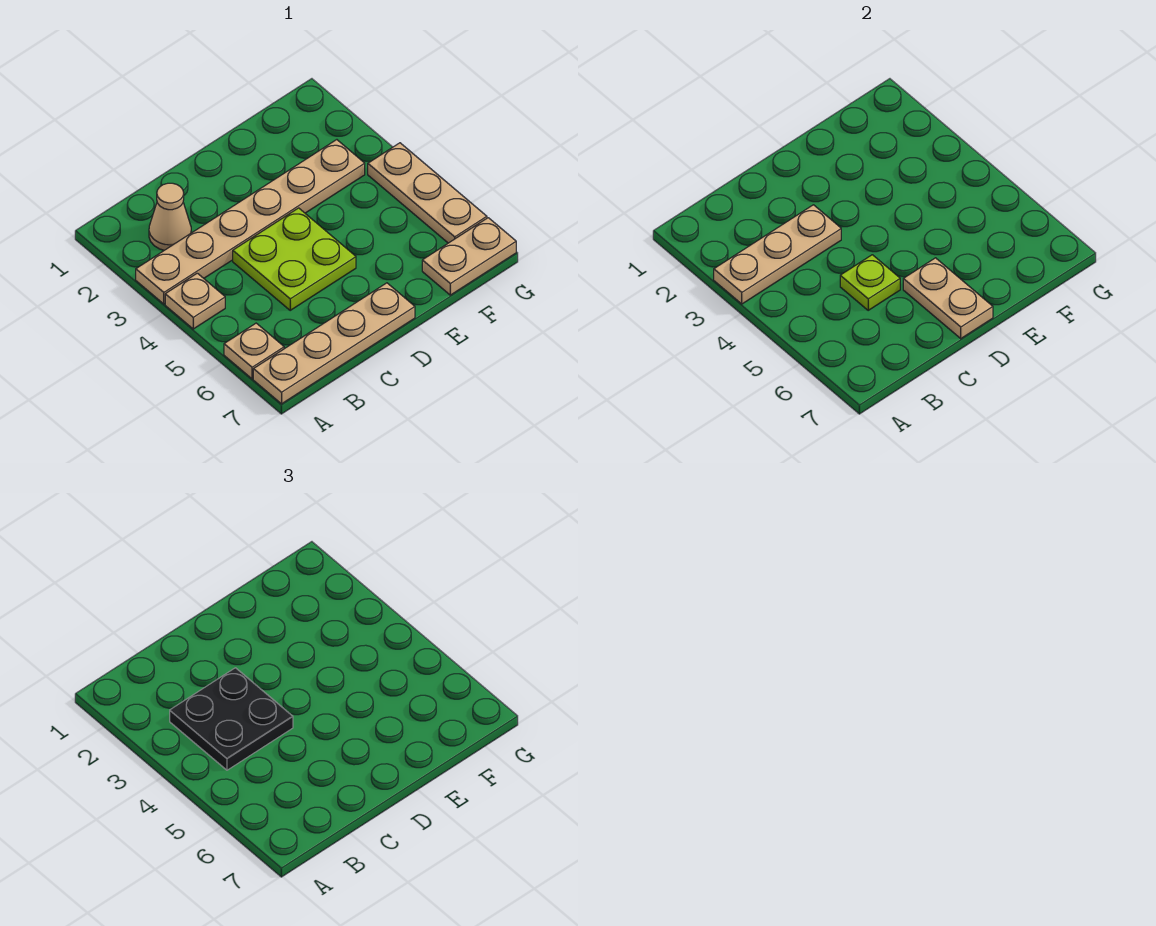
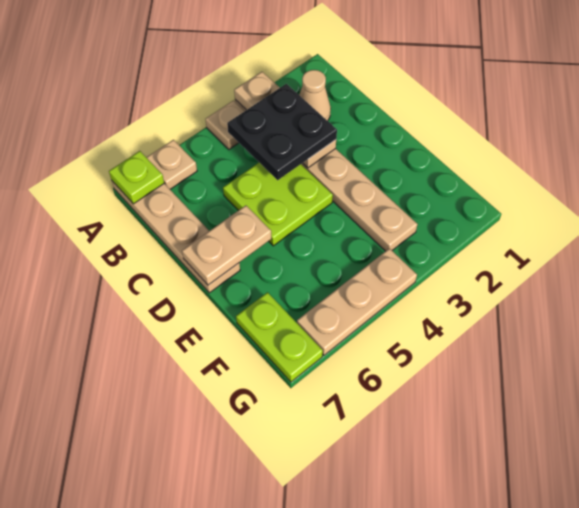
lime plate C5 level 2 -> lime plate A7 level 2
tan plate F7:G7 level 1 -> lime plate F7:G7 level 1

